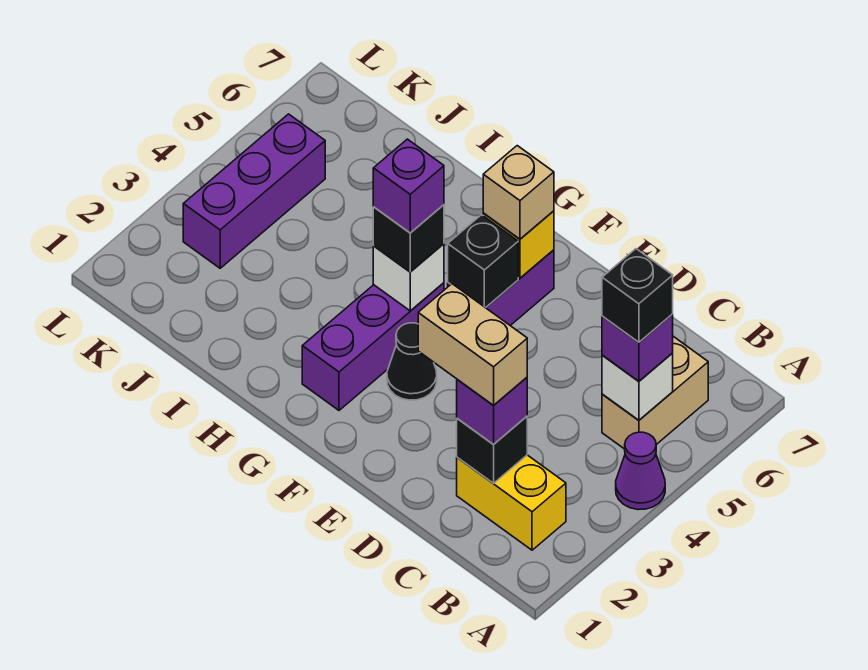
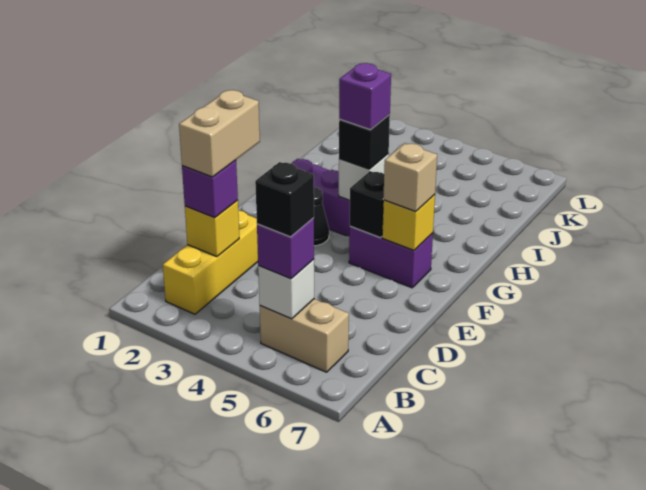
purple cone A4 level 1 -> none
yellow brick B2:C2 level 1 -> yellow brick B2:D2 level 1
black brick C2 level 2 -> yellow brick C2 level 2
purple brick K3:K5 level 1 -> none

